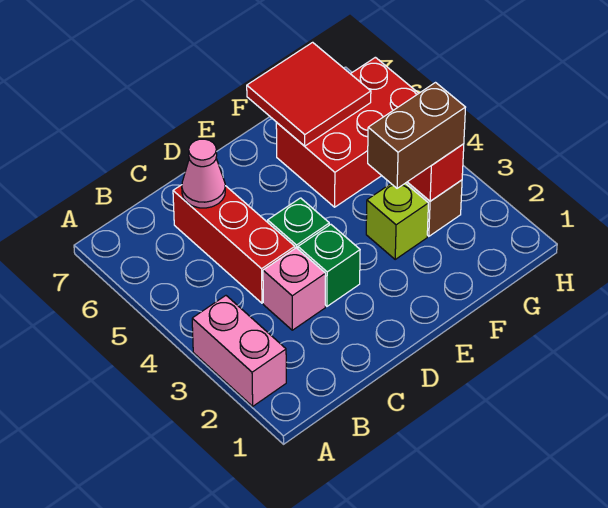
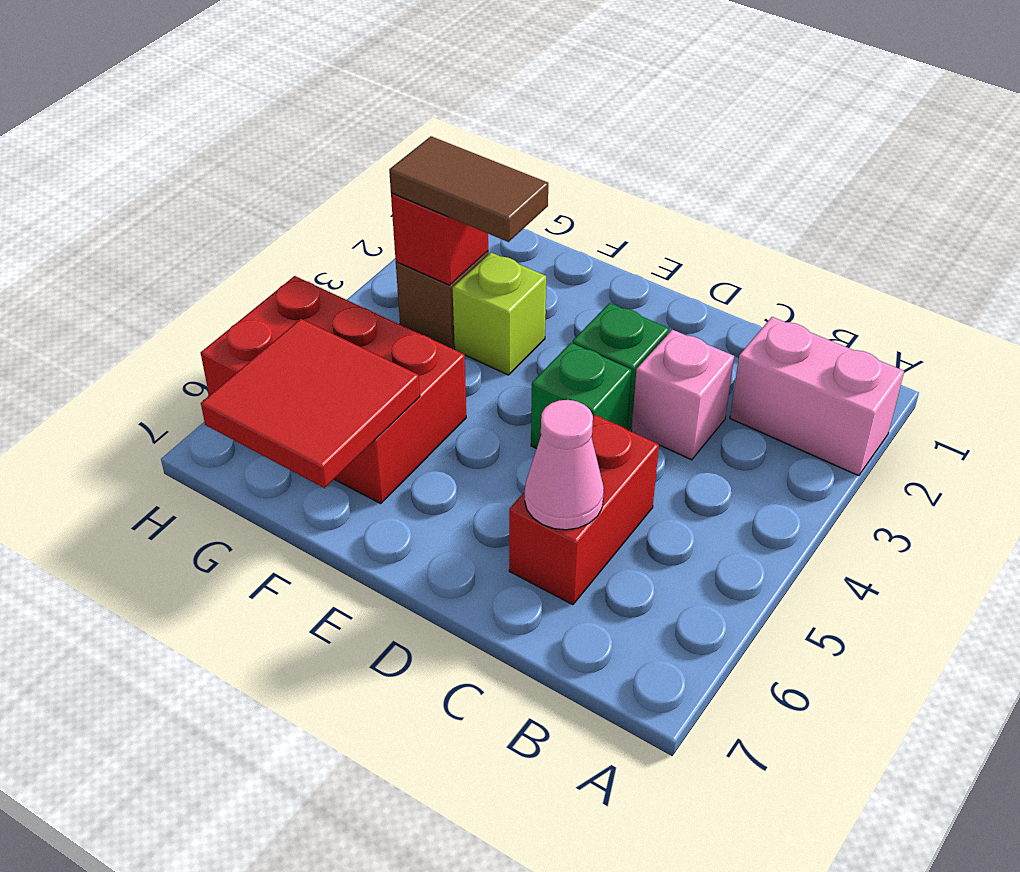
pink brick A2:A3 level 1 -> pink brick A2:B2 level 1
red brick C4:C6 level 1 -> red brick C5:C6 level 1
brown brick F3:G3 level 3 -> brown tile F3:G3 level 3

